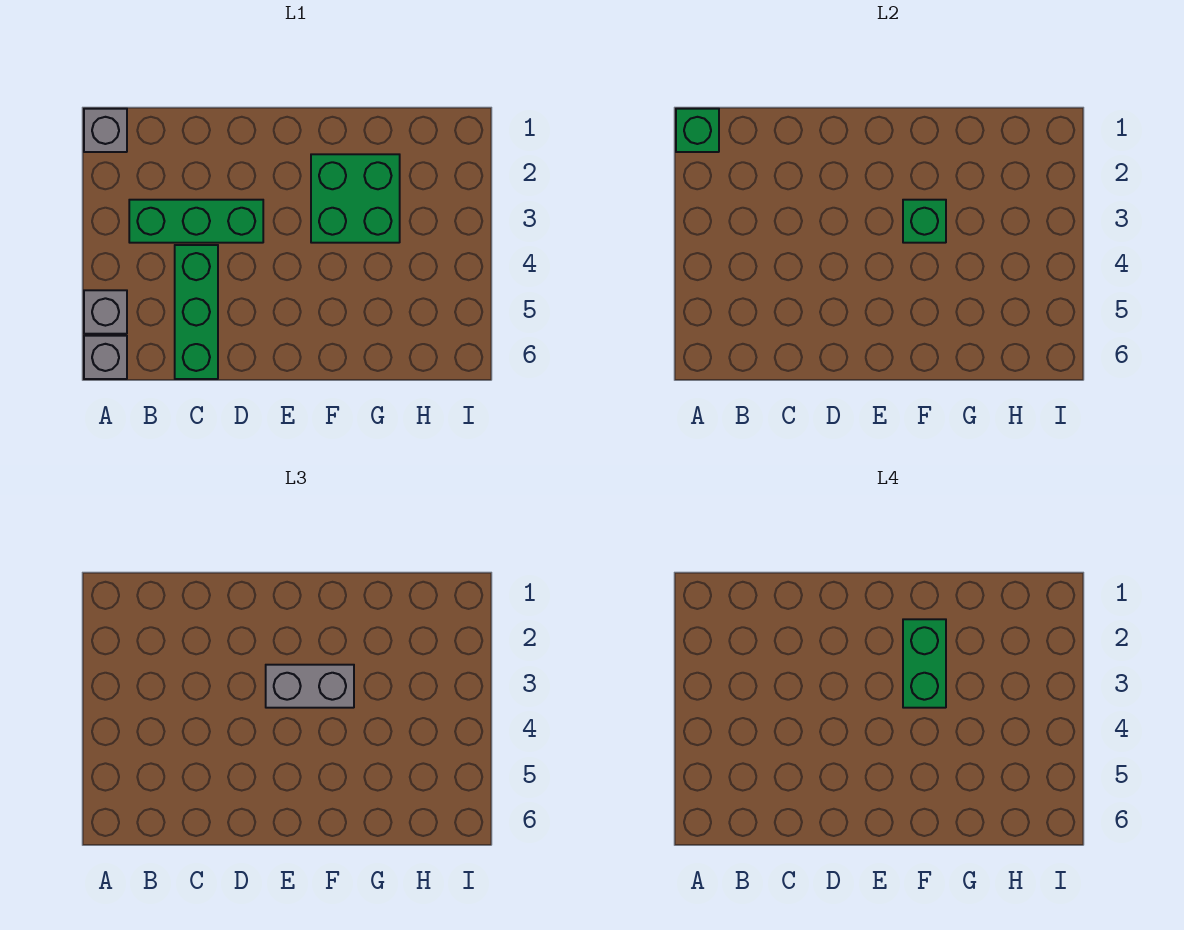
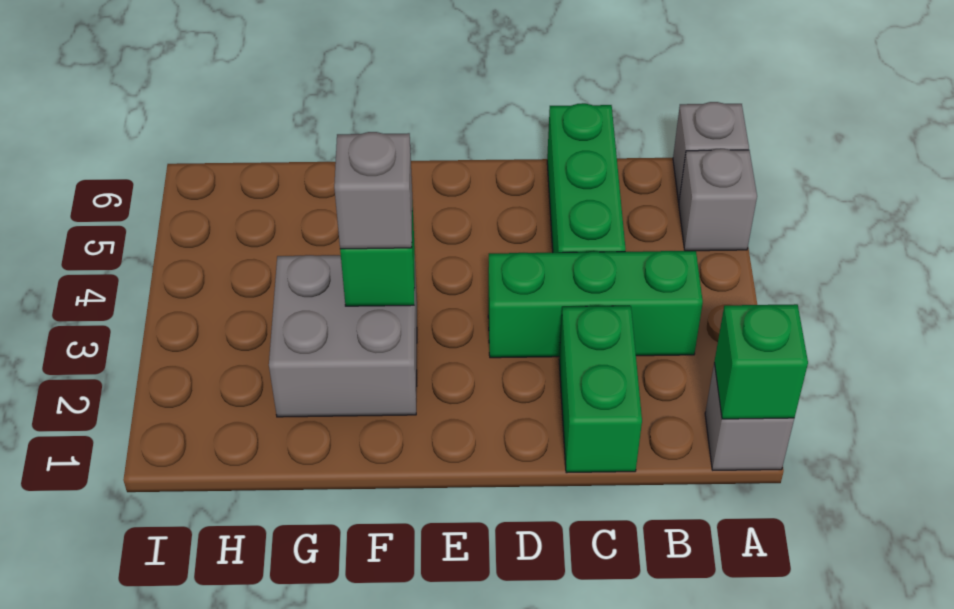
grey brick E3:F3 level 3 -> grey brick F3 level 3
green brick F2:G3 level 1 -> grey brick F2:G3 level 1
green brick F2:F3 level 4 -> green brick C1:C2 level 1

